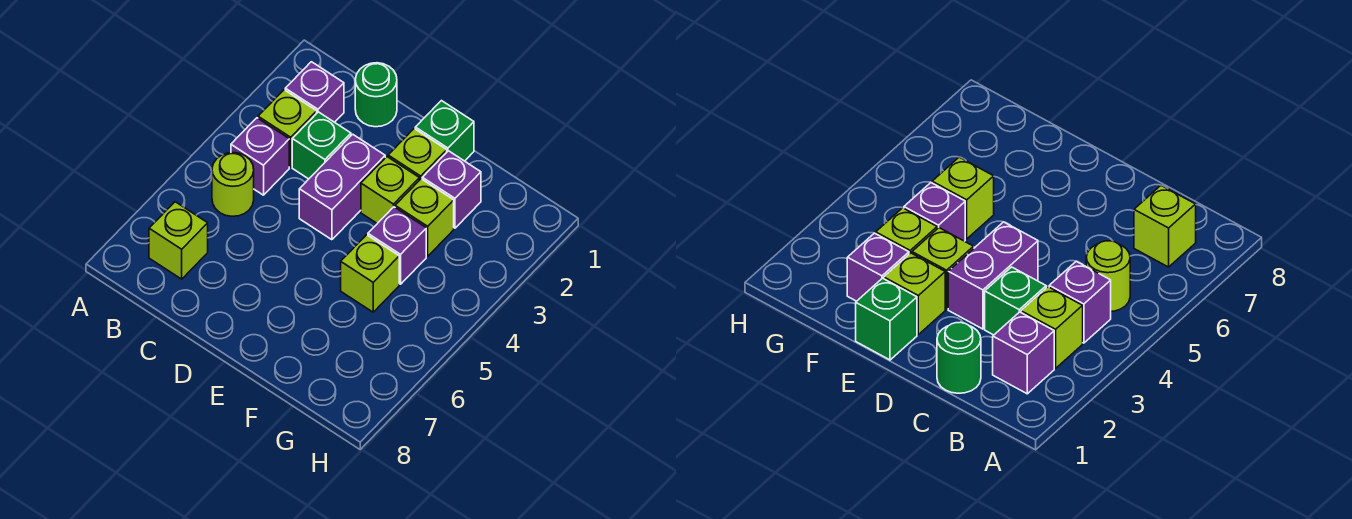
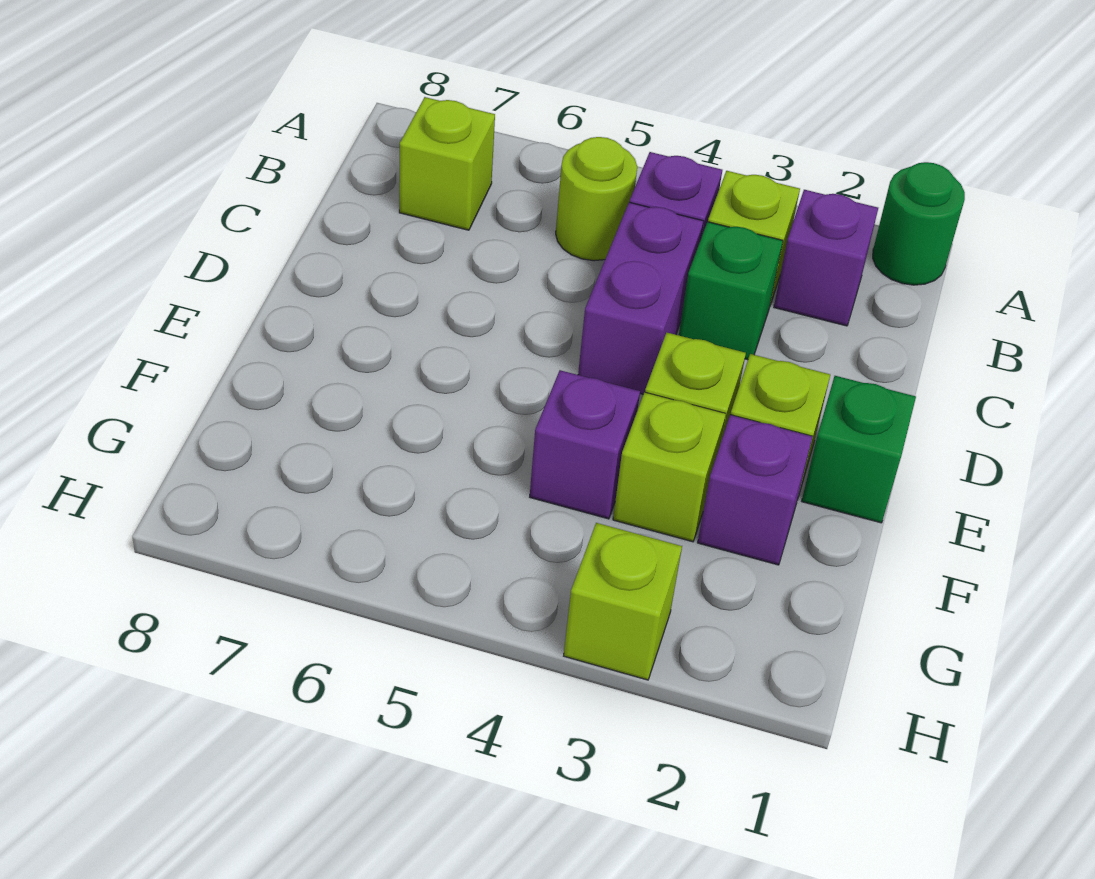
green round brick C1 level 1 -> green round brick A1 level 1
purple brick D3:D4 level 1 -> purple brick C4:D4 level 1
lime brick F5 level 1 -> lime brick H3 level 1

